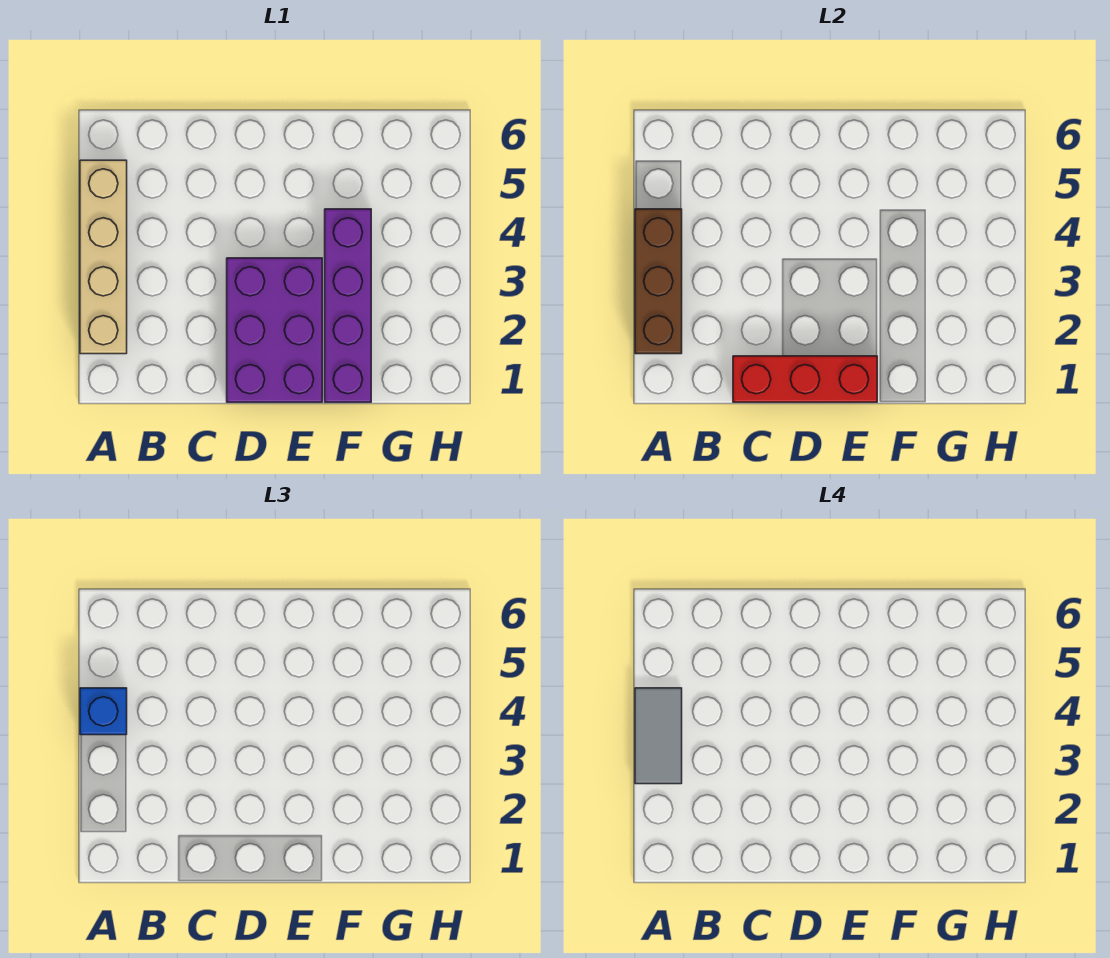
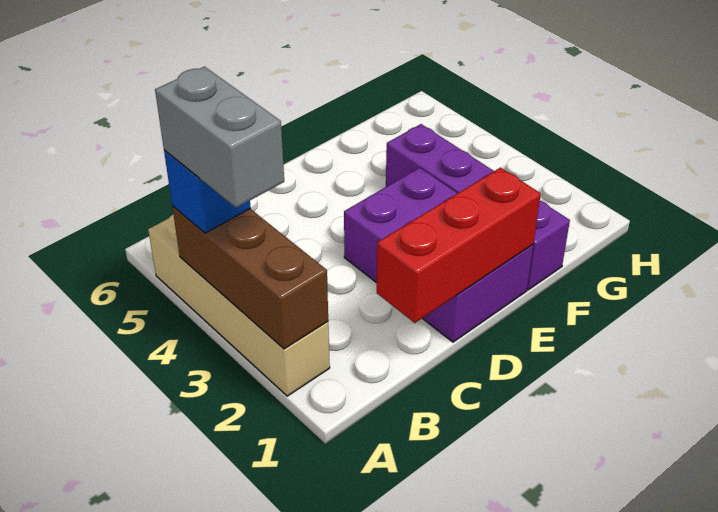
grey tile A3:A4 level 4 -> grey brick A3:A4 level 4

